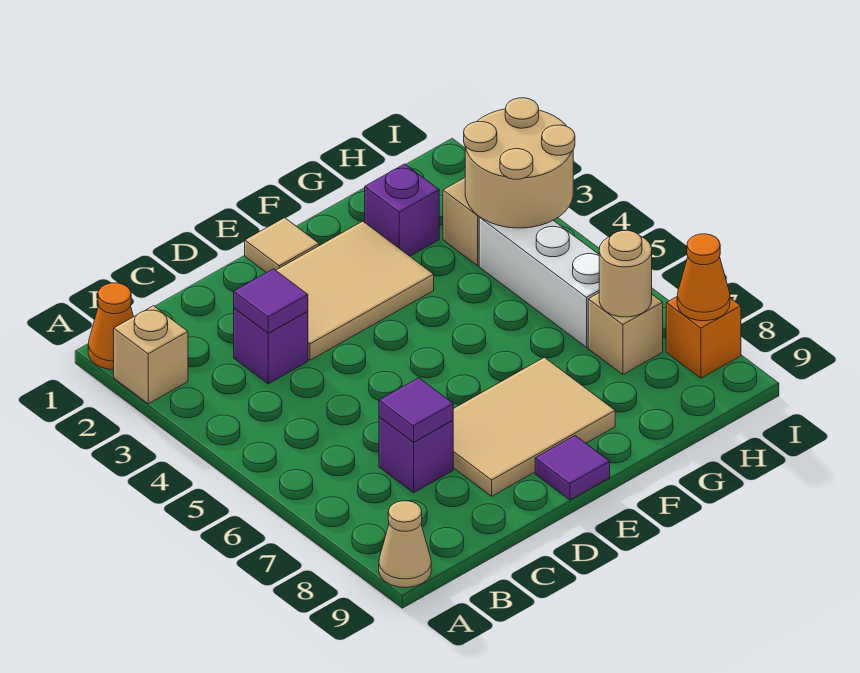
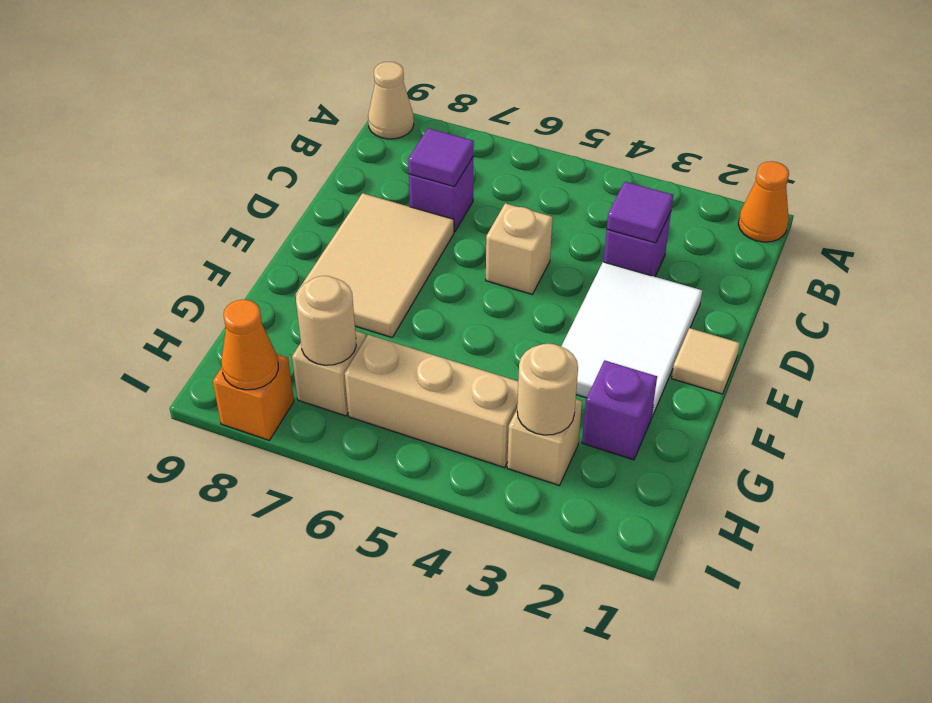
tan brick A2 level 1 -> tan brick D5 level 1
tan tile D2:F3 level 1 -> white tile D2:F3 level 1
purple tile E9 level 1 -> none
tan round brick H3:I4 level 2 -> tan round brick H3 level 2
white brick H4:H6 level 1 -> tan brick H4:H6 level 1

